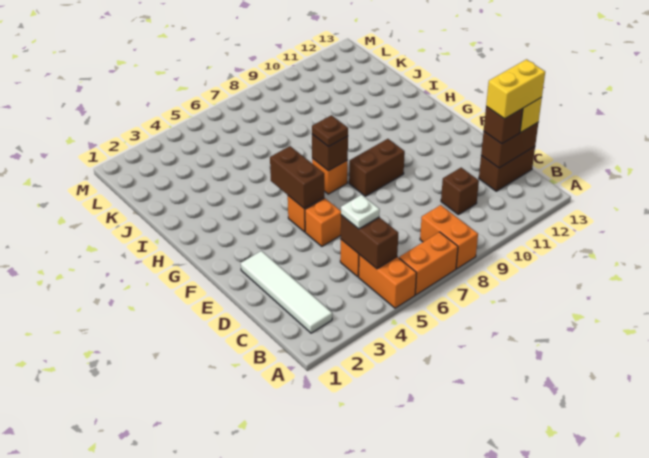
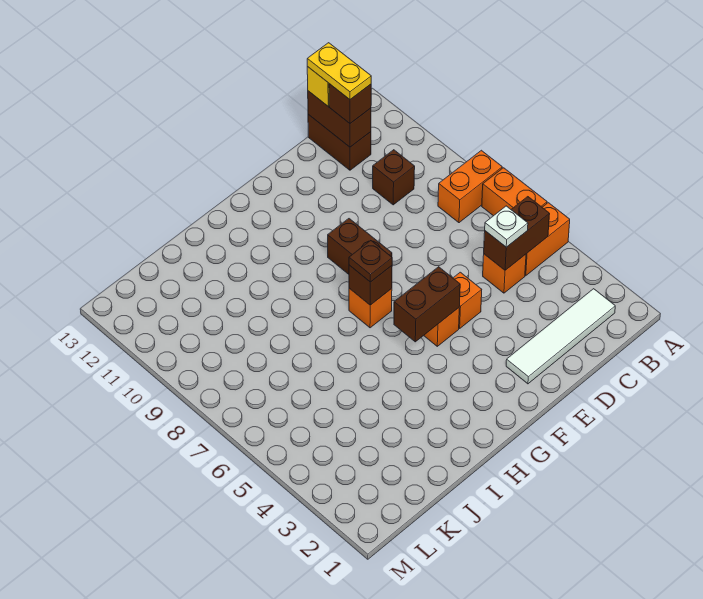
yellow brick C12:C13 level 4 -> yellow plate C12:C13 level 4

